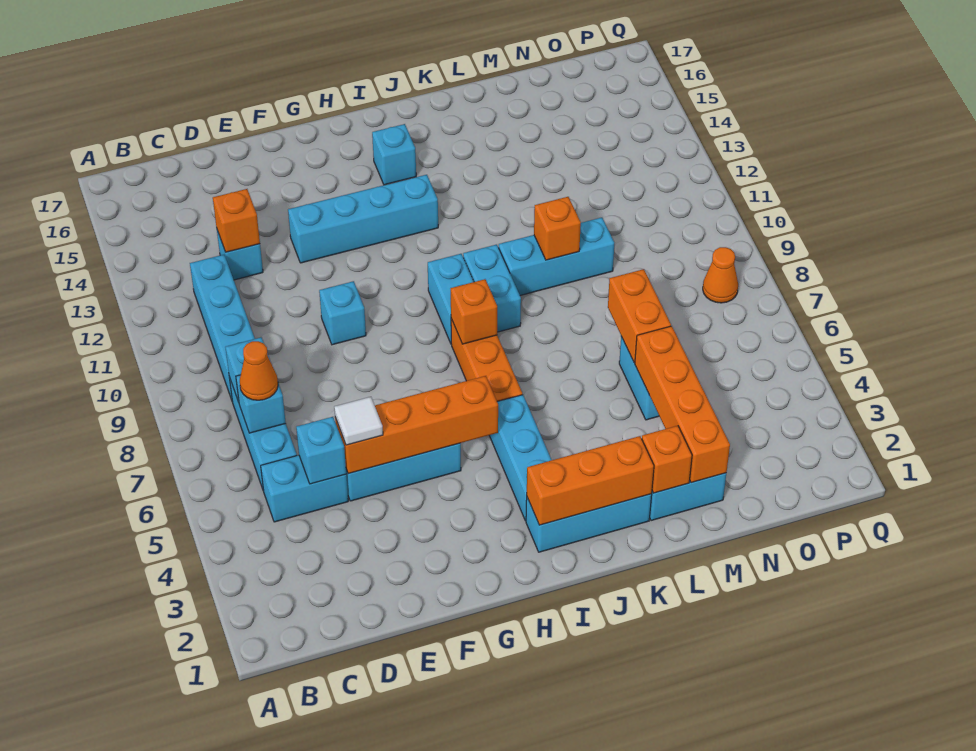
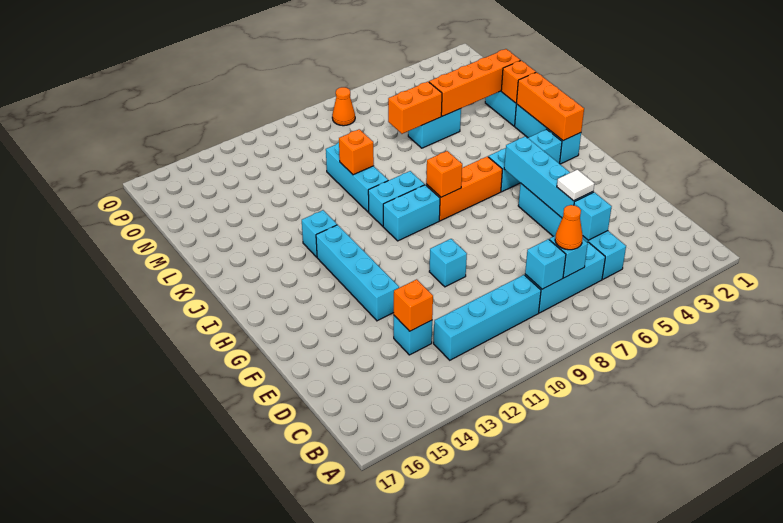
orange brick E5:H5 level 2 -> cyan brick E5:H5 level 2
cyan brick I15 level 1 -> cyan brick J13 level 1

